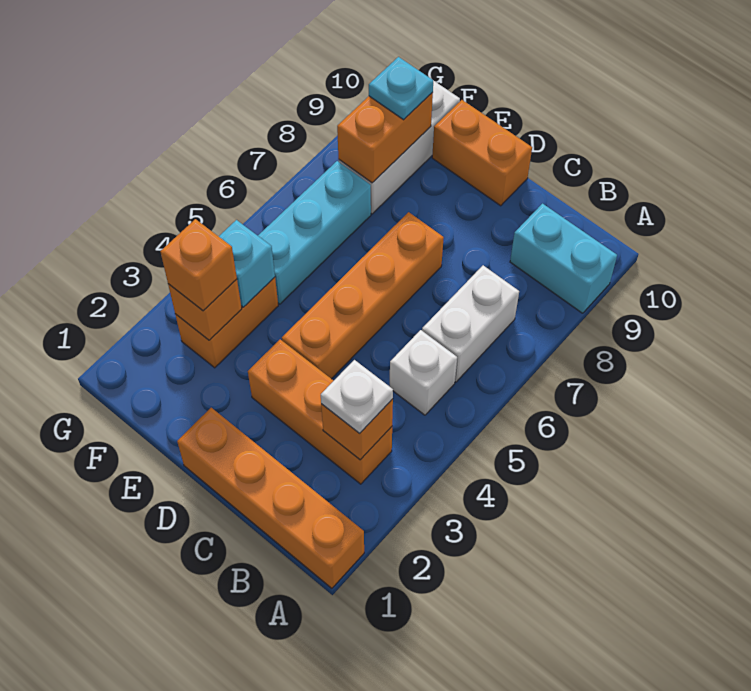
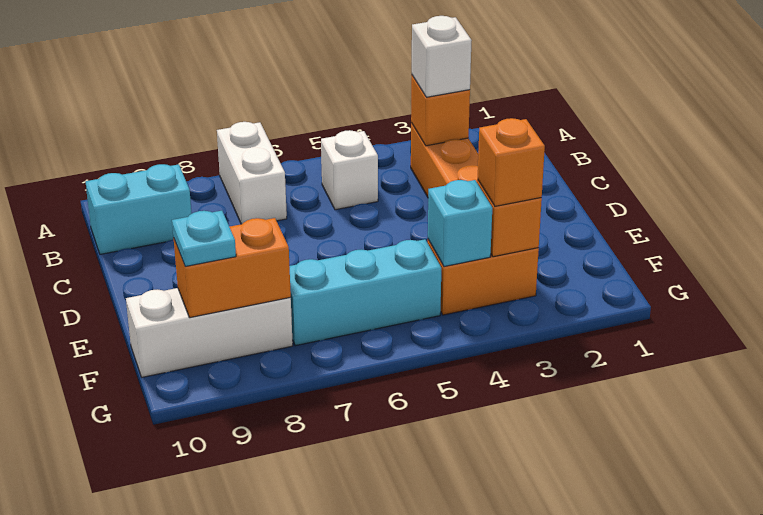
orange brick A1:D1 level 1 -> none
cyan brick A9:B9 level 1 -> cyan brick B9:B10 level 1
white plate B3 level 3 -> white brick B3 level 3
white brick B6:B7 level 1 -> white brick A7:B7 level 1
orange brick D4:D7 level 1 -> none
orange brick D10:E10 level 1 -> none

